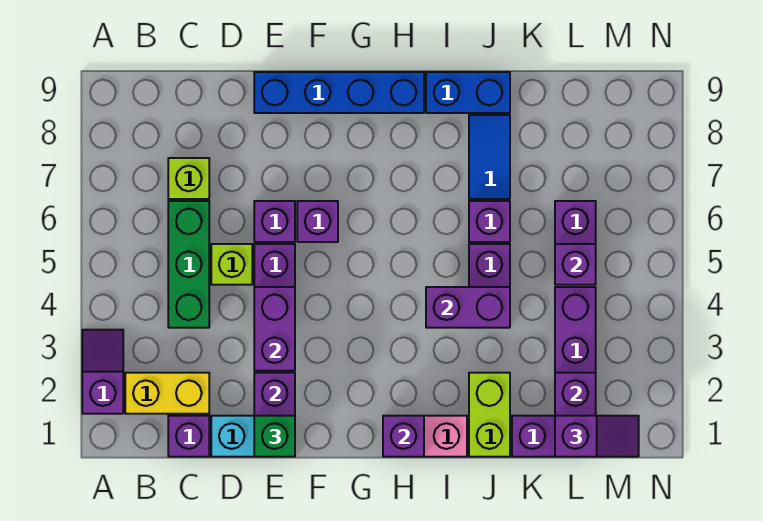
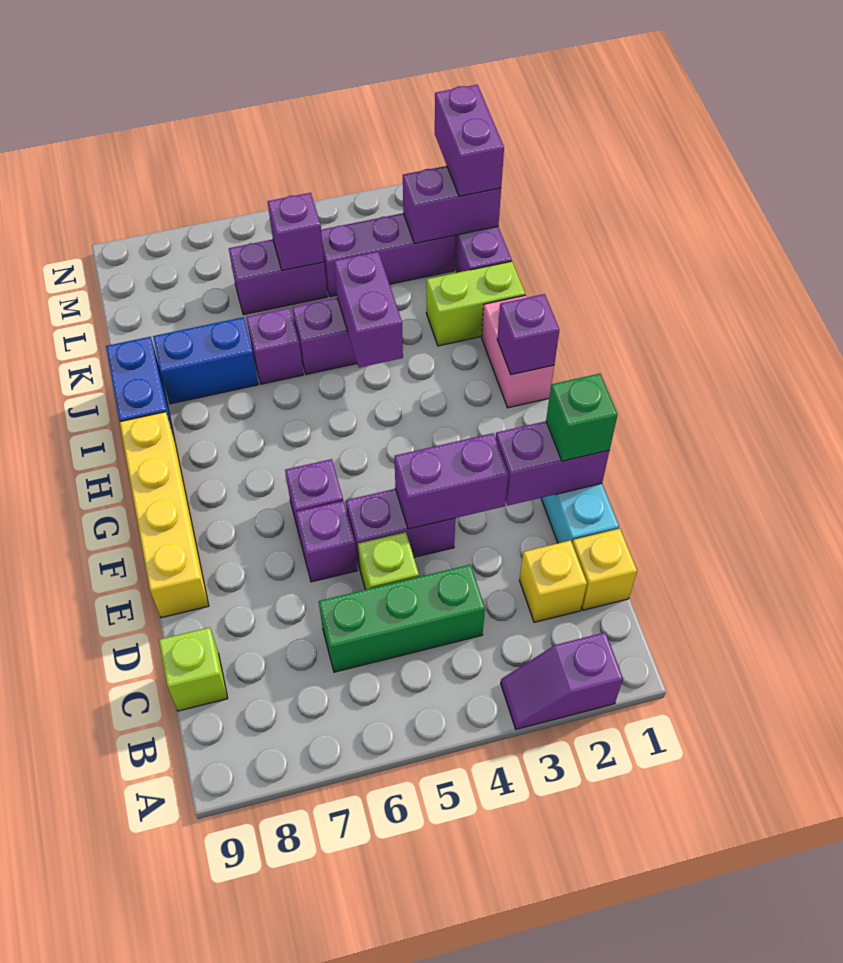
yellow brick B2:C2 level 1 -> yellow brick C2 level 1
purple brick C1 level 1 -> yellow brick C1 level 1
lime brick C7 level 1 -> lime brick C9 level 1
blue brick E9:H9 level 1 -> yellow brick E9:H9 level 1
blue tile J7:J8 level 1 -> blue brick J7:J8 level 1
purple slope L1:M1 level 3 top L -> purple brick L1:M1 level 3

